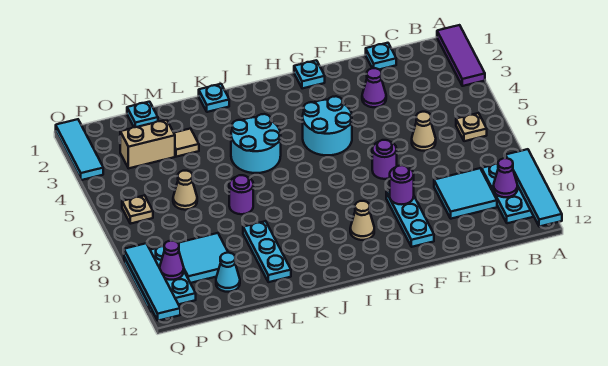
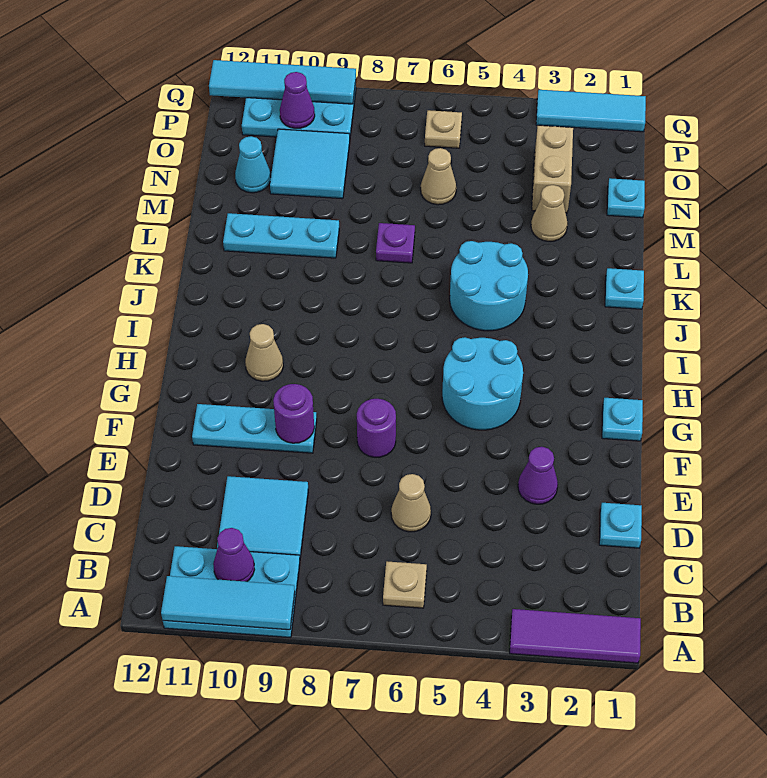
cyan tile A9:A12 level 2 -> cyan tile A9:A11 level 2
purple round brick L7 level 1 -> purple plate L7 level 1
tan tile M3 level 1 -> tan cone M3 level 1

